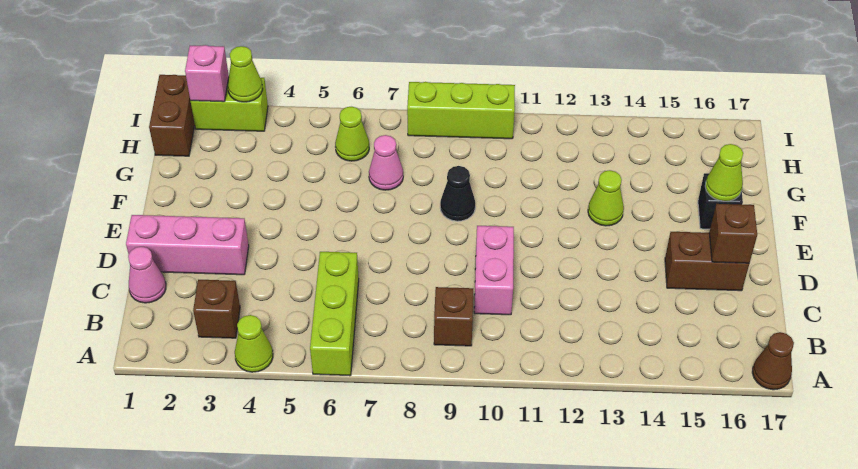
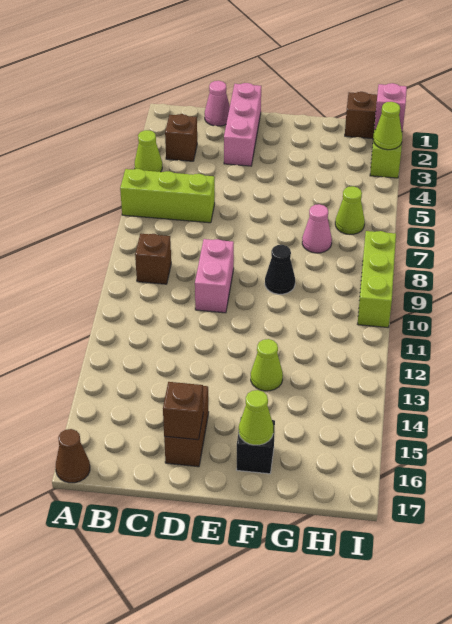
pink brick C10:D10 level 1 -> pink brick D9:D10 level 1

